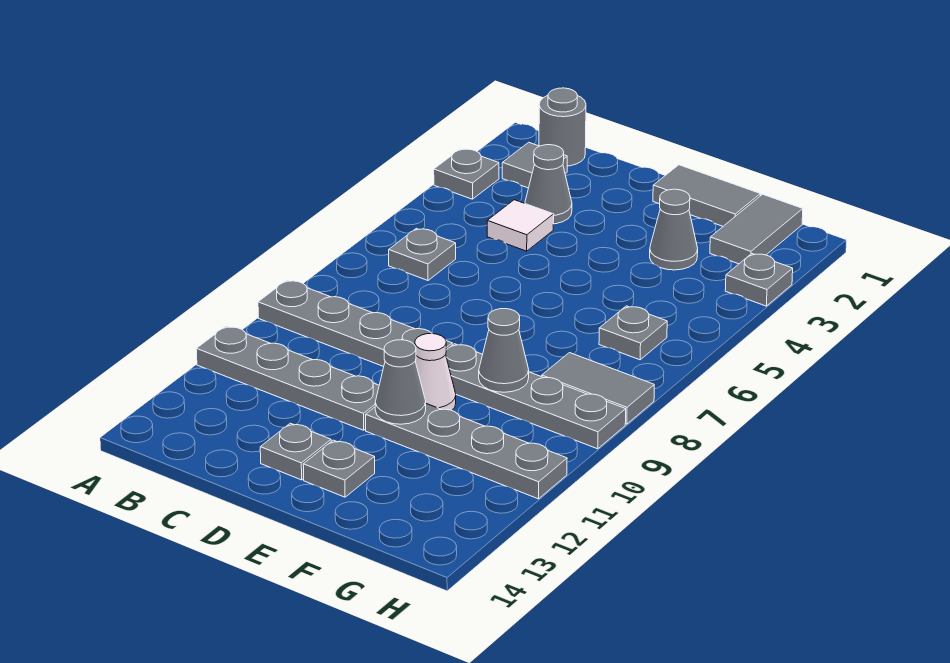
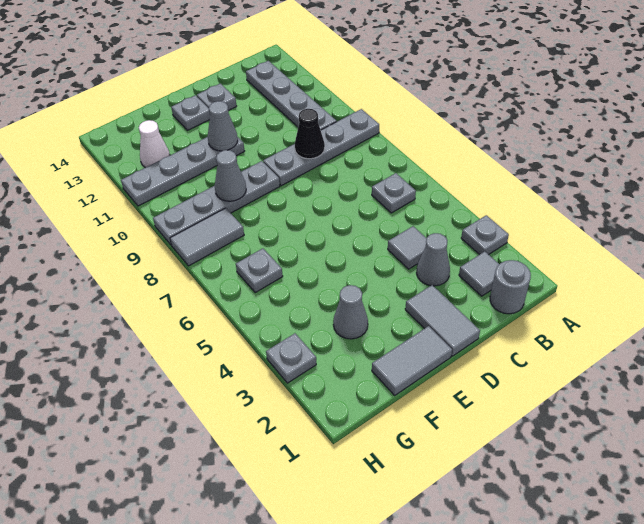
grey plate A11:D11 level 1 -> grey plate B10:B13 level 1
white tile C4 level 1 -> grey tile C4 level 1
none -> black cone C9 level 2
white cone E10 level 1 -> white cone G12 level 1
grey tile G1:G2 level 1 -> grey tile D1:D2 level 1

